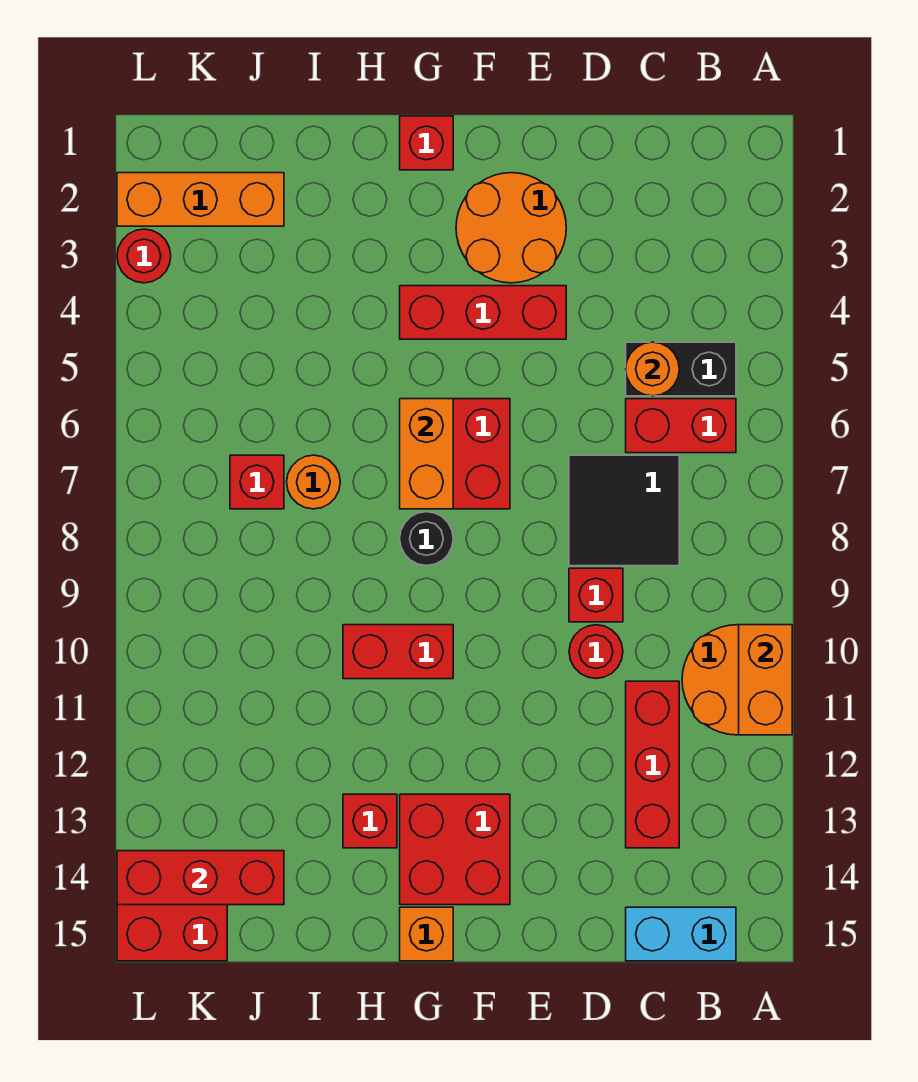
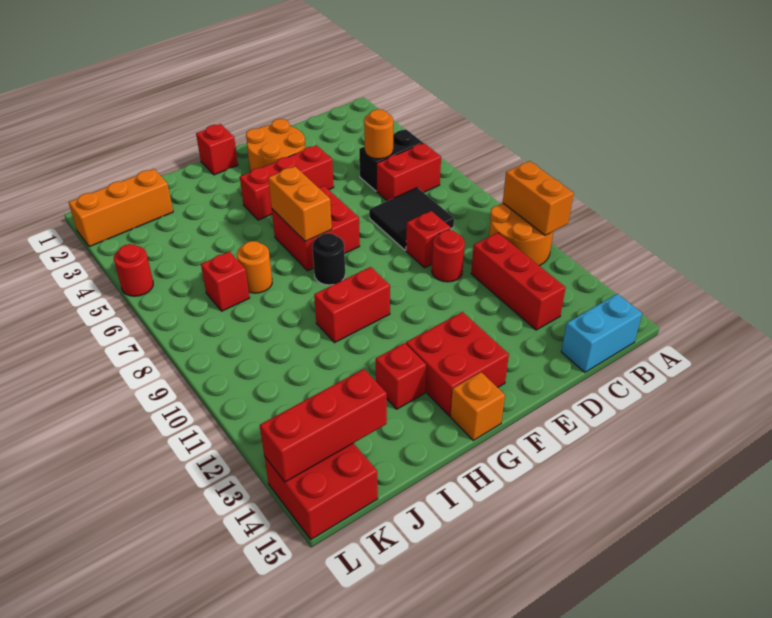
red round brick L3 level 1 -> red round brick L5 level 1

